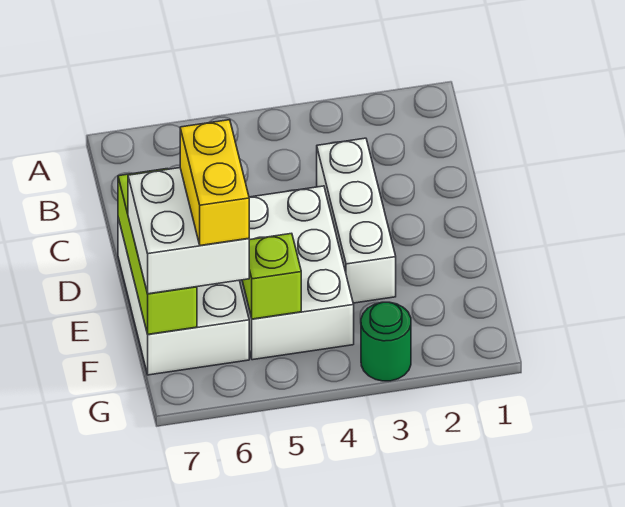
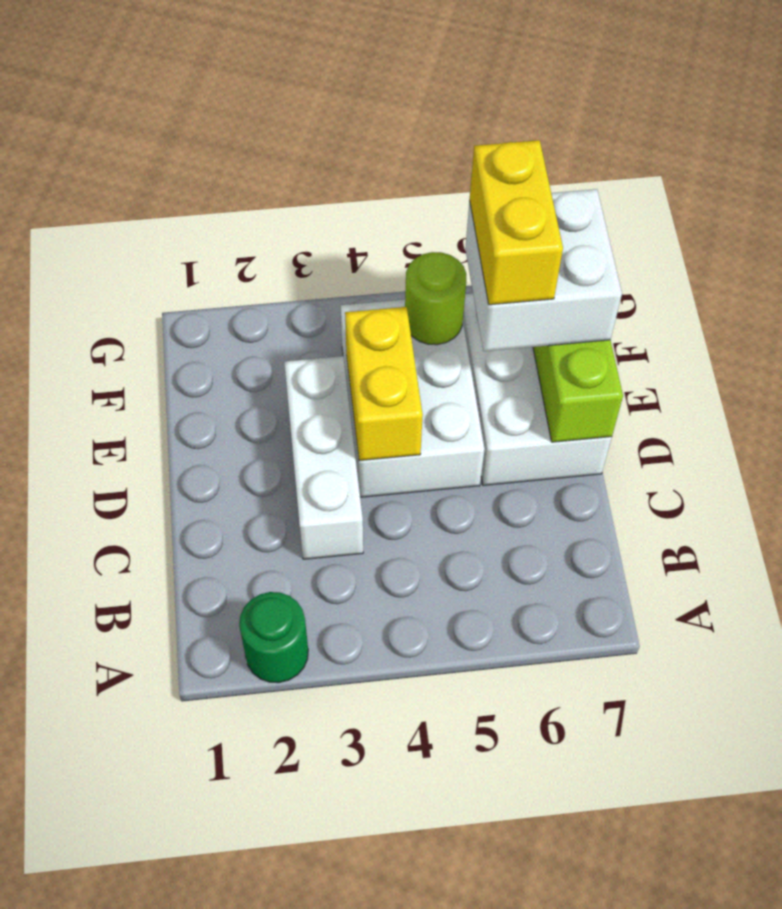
none -> yellow brick D4:E4 level 2
lime brick F5 level 2 -> lime round brick F5 level 2
green round brick G3 level 1 -> green round brick A2 level 1

